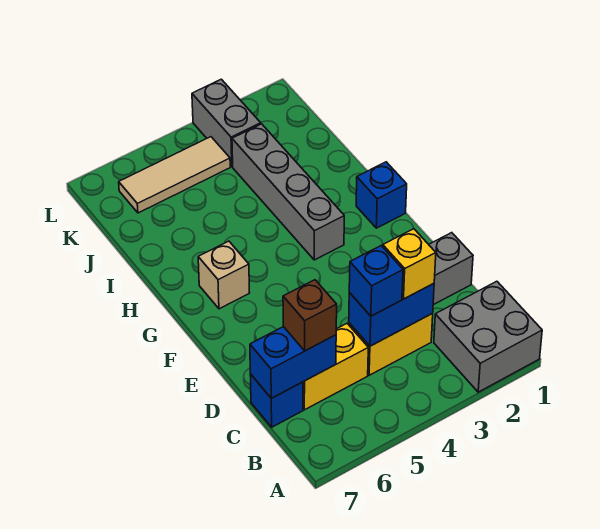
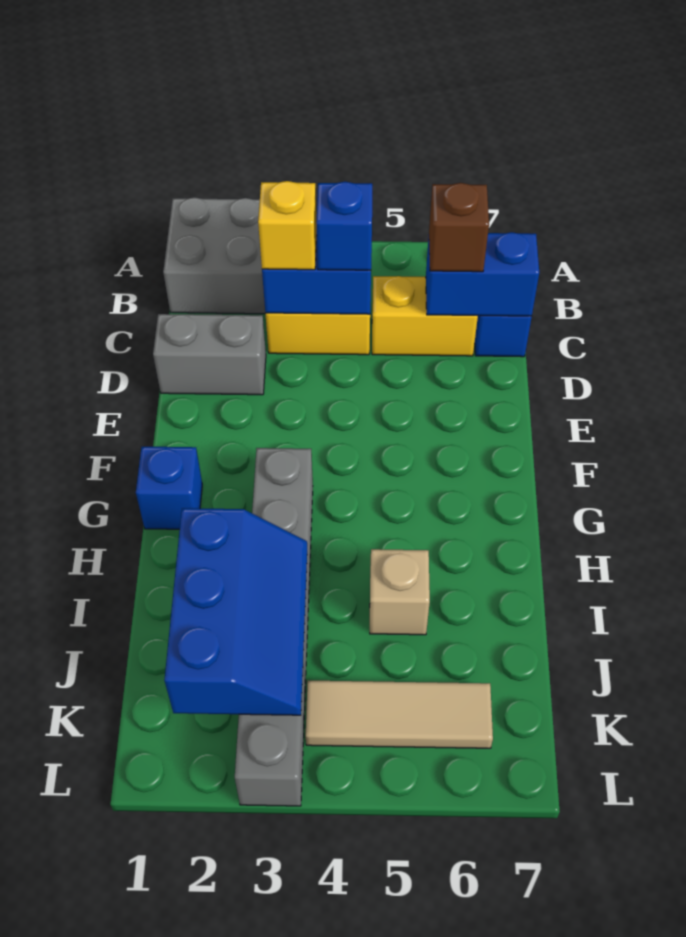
tan brick G6 level 1 -> tan brick I5 level 1
none -> blue slope I2:K3 level 2 top 2

